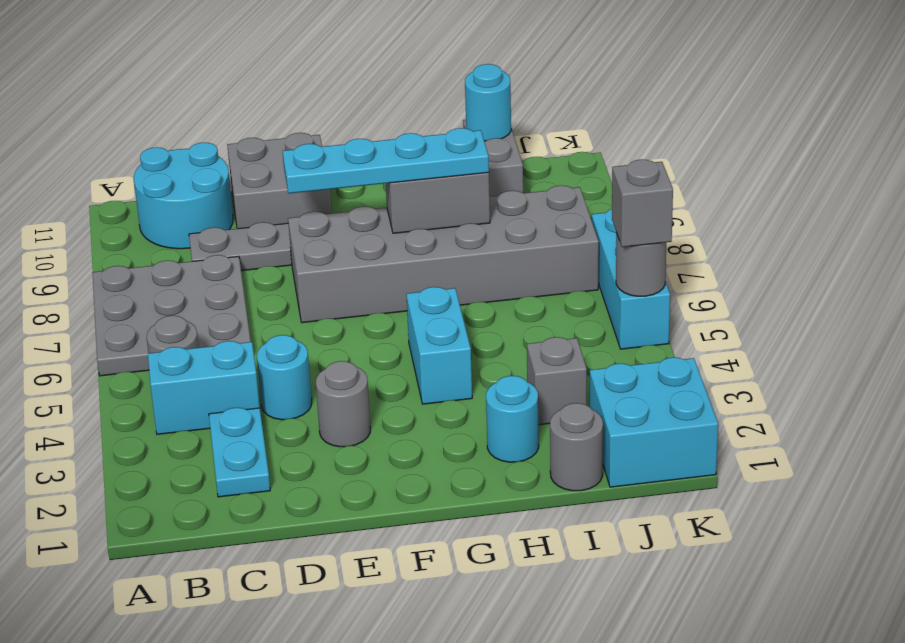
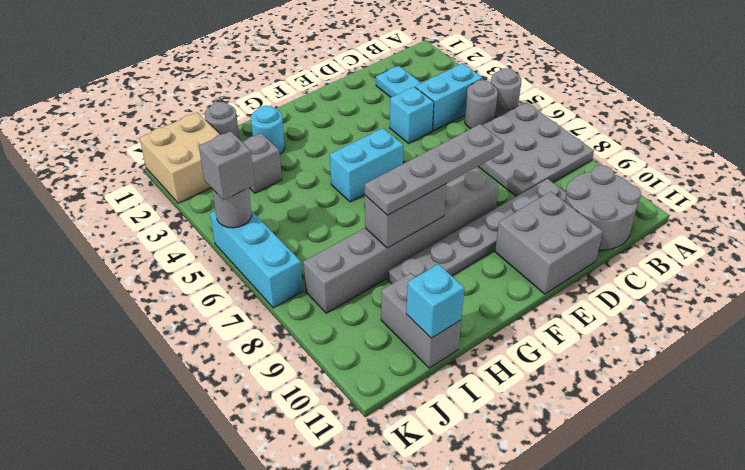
cyan round brick B10:C11 level 1 -> grey round brick B10:C11 level 1
cyan round brick D4 level 1 -> cyan brick D4 level 1
grey round brick E3 level 1 -> grey round brick A5 level 1
grey brick E7:J8 level 1 -> grey brick E8:J8 level 1
cyan plate E8:H8 level 3 -> grey plate E8:H8 level 3
cyan brick G4:G5 level 1 -> cyan brick F5:G5 level 1
cyan round brick I11 level 2 -> cyan brick I11 level 2
cyan brick J1:K2 level 1 -> tan brick J1:K2 level 1

